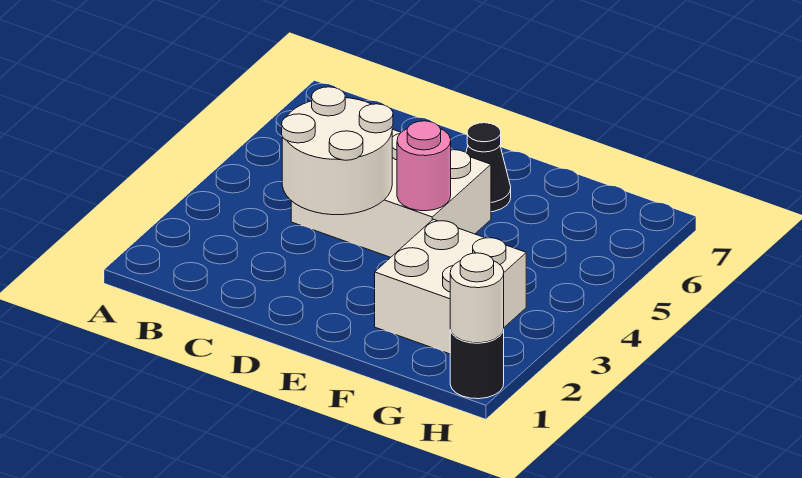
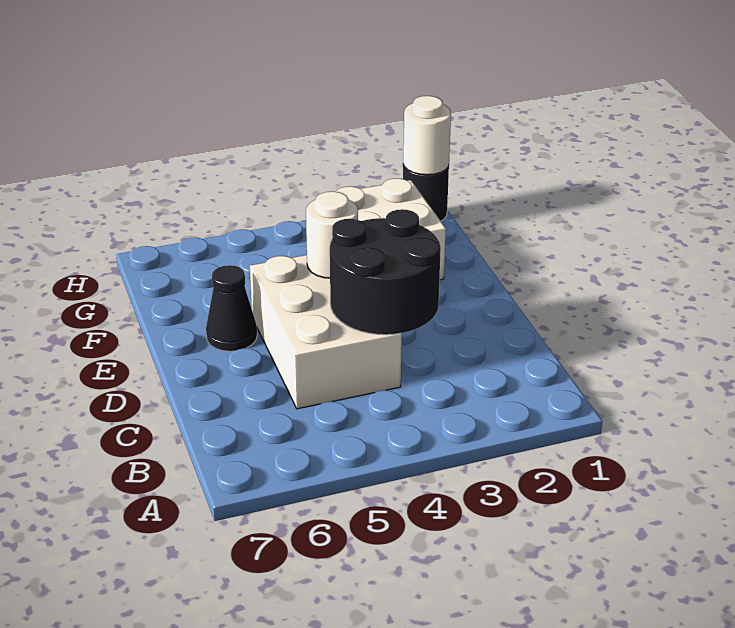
white round brick C3:D4 level 2 -> black round brick C3:D4 level 2
pink round brick E4 level 2 -> white round brick E4 level 2

